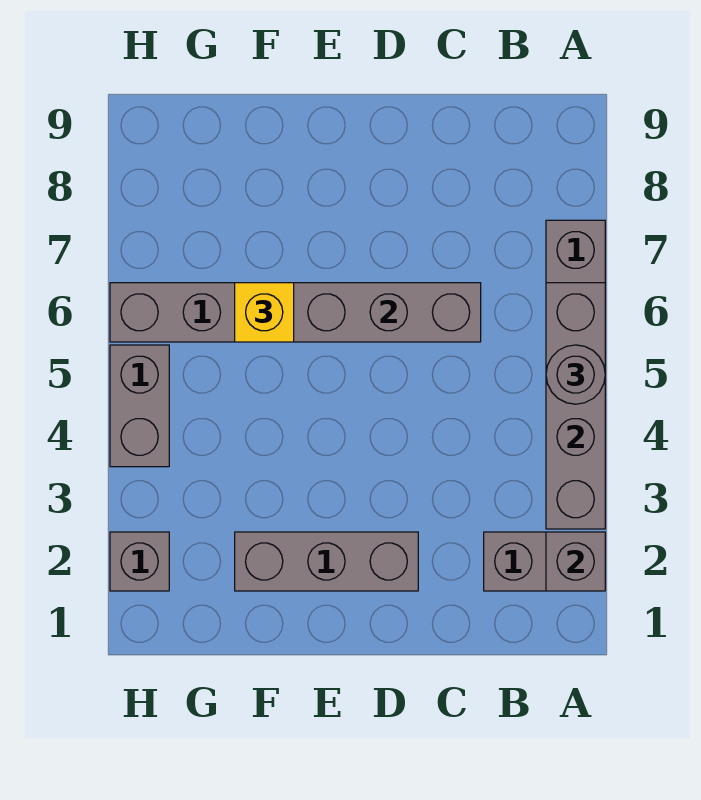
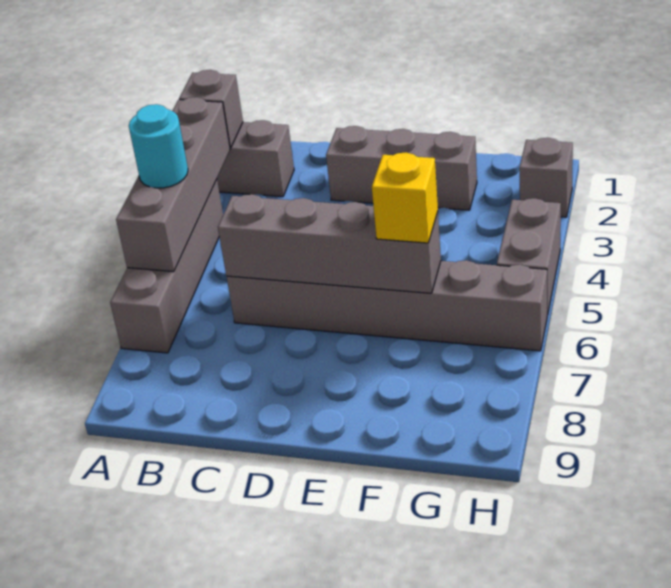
grey round brick A5 level 3 -> cyan round brick A5 level 3

